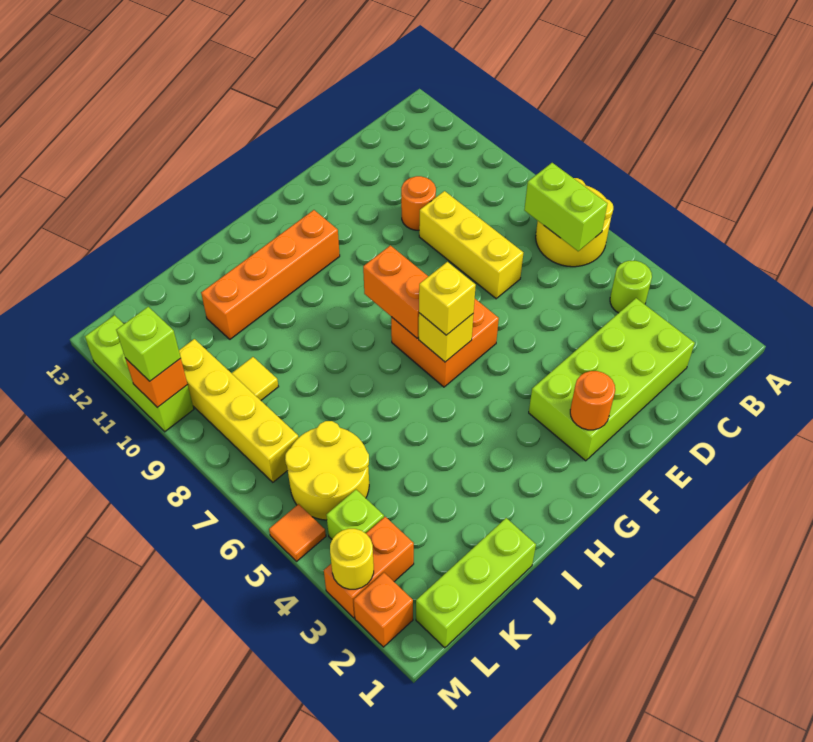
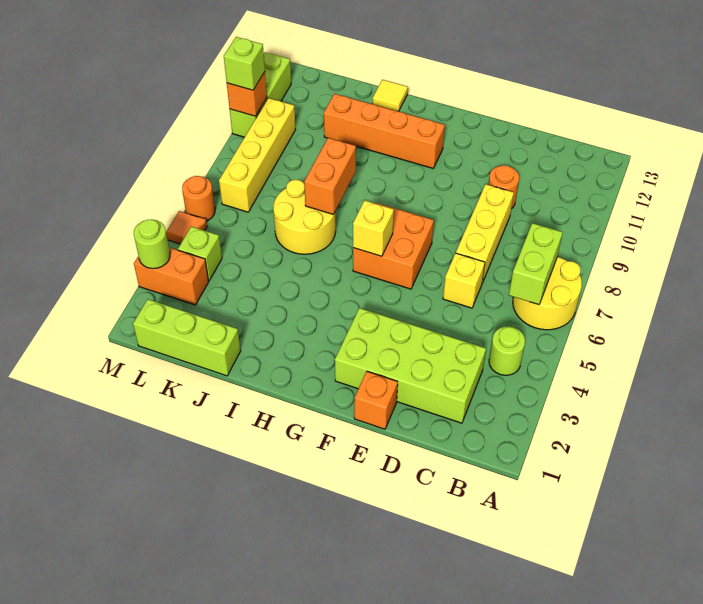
orange round brick F2 level 2 -> orange round brick M6 level 1
yellow brick G6 level 3 -> yellow brick D6 level 1
orange brick G7:G8 level 2 -> orange brick I7:I8 level 2
yellow round brick K5:L6 level 1 -> yellow round brick I6:J7 level 1
yellow tile K9 level 1 -> yellow tile I13 level 1
orange brick M2 level 1 -> orange brick E1 level 1
yellow round brick M3 level 2 -> lime round brick M3 level 2

